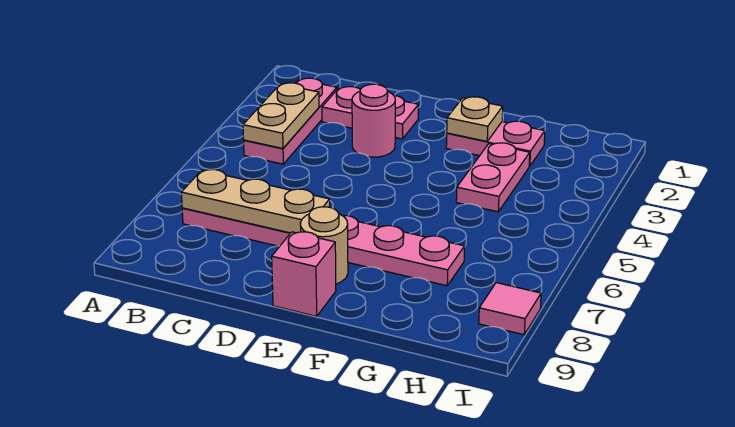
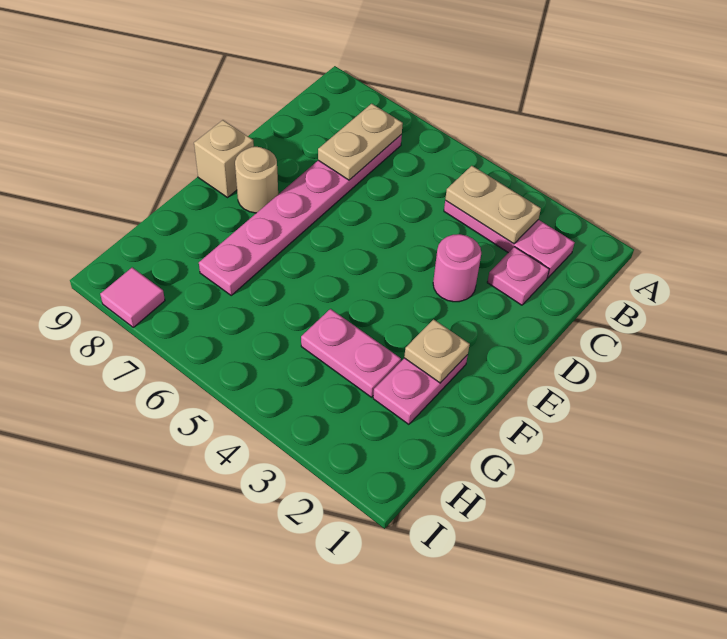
tan plate B7:D7 level 2 -> tan plate B7:C7 level 2
pink plate C2:D2 level 1 -> pink plate C2 level 1
pink brick E9 level 1 -> tan brick E9 level 1

